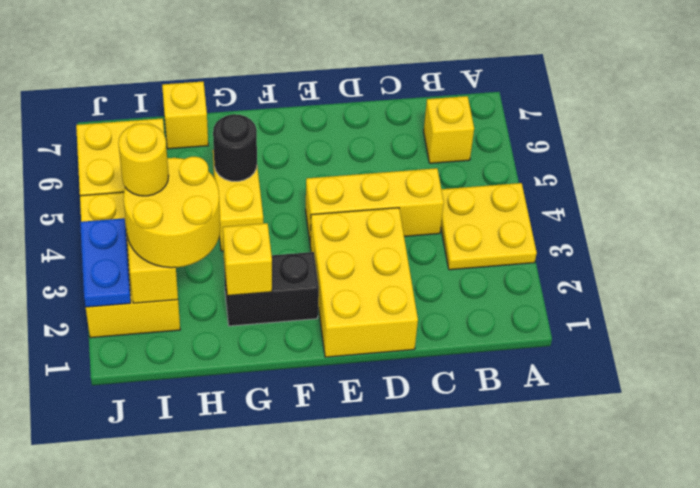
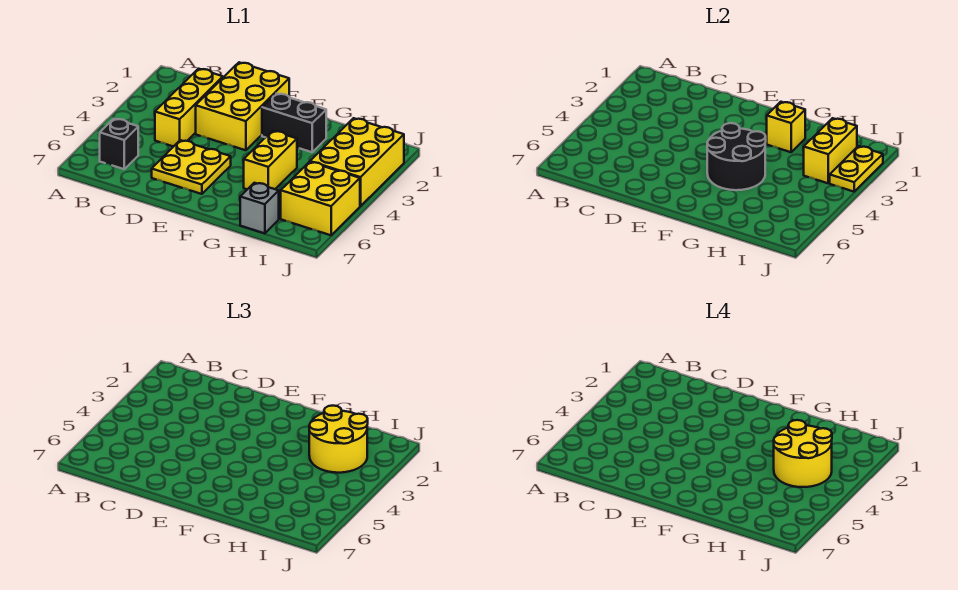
yellow plate A3:B4 level 1 -> yellow plate D5:E6 level 1
yellow brick B6 level 1 -> black brick B6 level 1
yellow brick C4:E4 level 1 -> yellow brick C2:C4 level 1
black round brick G5 level 2 -> black round brick F4:G5 level 2
yellow brick H7 level 1 -> grey brick H7 level 1
yellow round brick I3 level 4 -> yellow round brick H3:I4 level 4
blue plate J2:J3 level 2 -> yellow plate J2:J3 level 2

